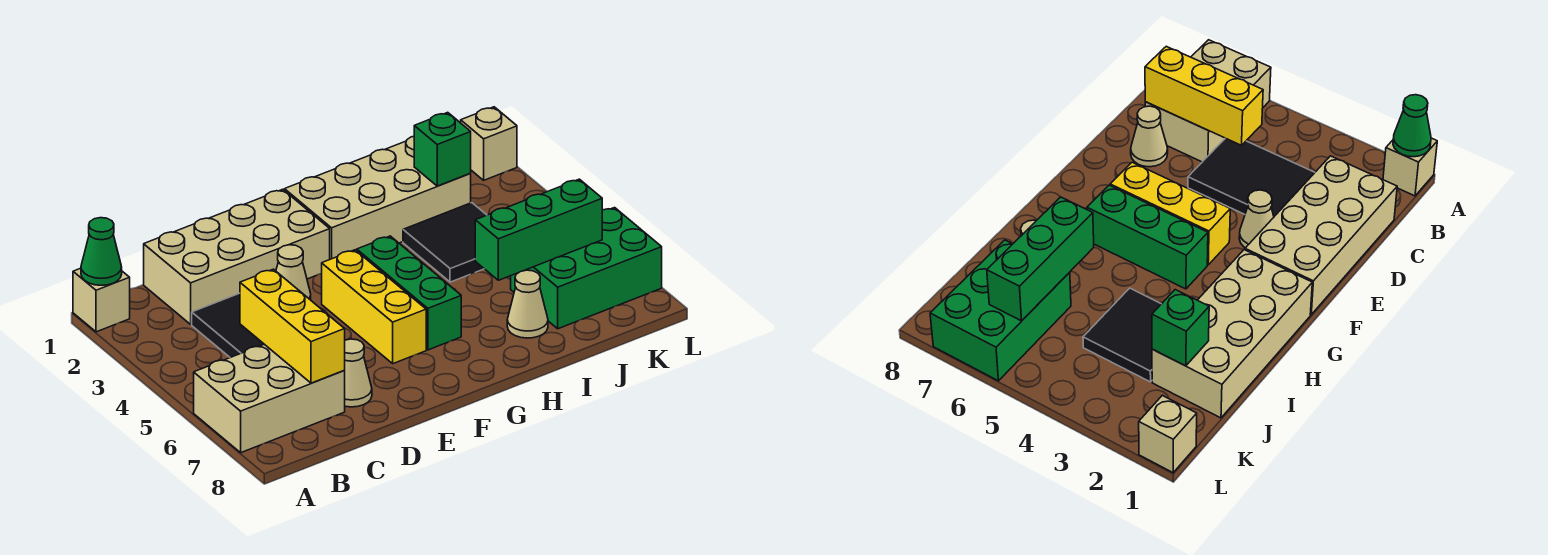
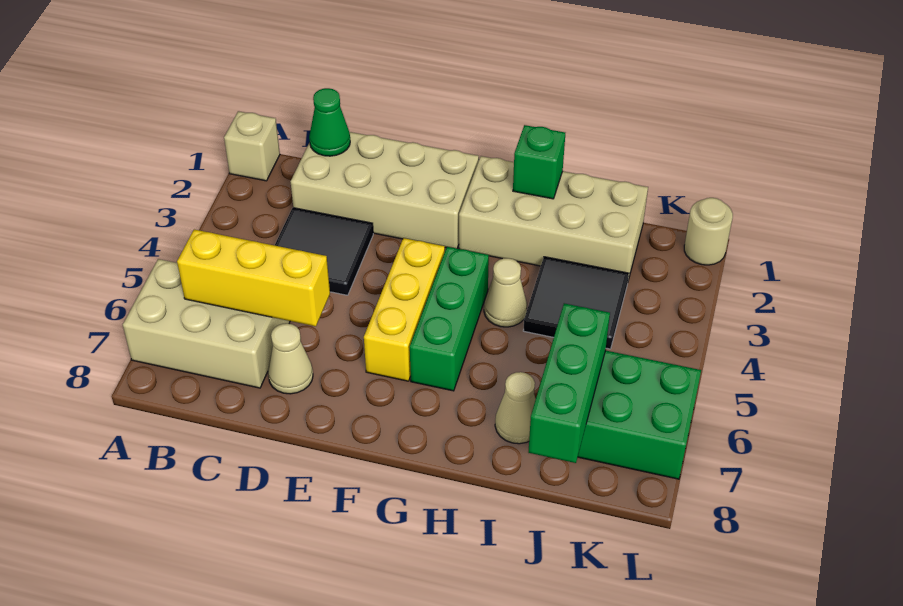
green cone A1 level 2 -> green cone C1 level 2
black tile C3:D5 level 1 -> black tile C3:D4 level 1
yellow brick C5:C7 level 2 -> yellow brick B6:D6 level 2
tan cone E3 level 1 -> tan cone H4 level 1
green brick I6:K6 level 2 -> green brick J6:J8 level 2
green brick J2 level 2 -> green brick H1 level 2
tan brick L1 level 1 -> tan round brick L1 level 1

